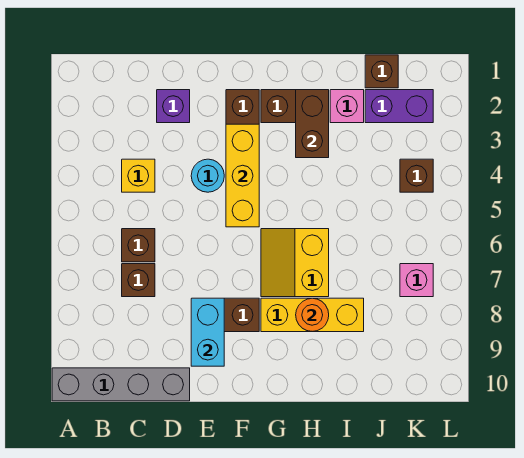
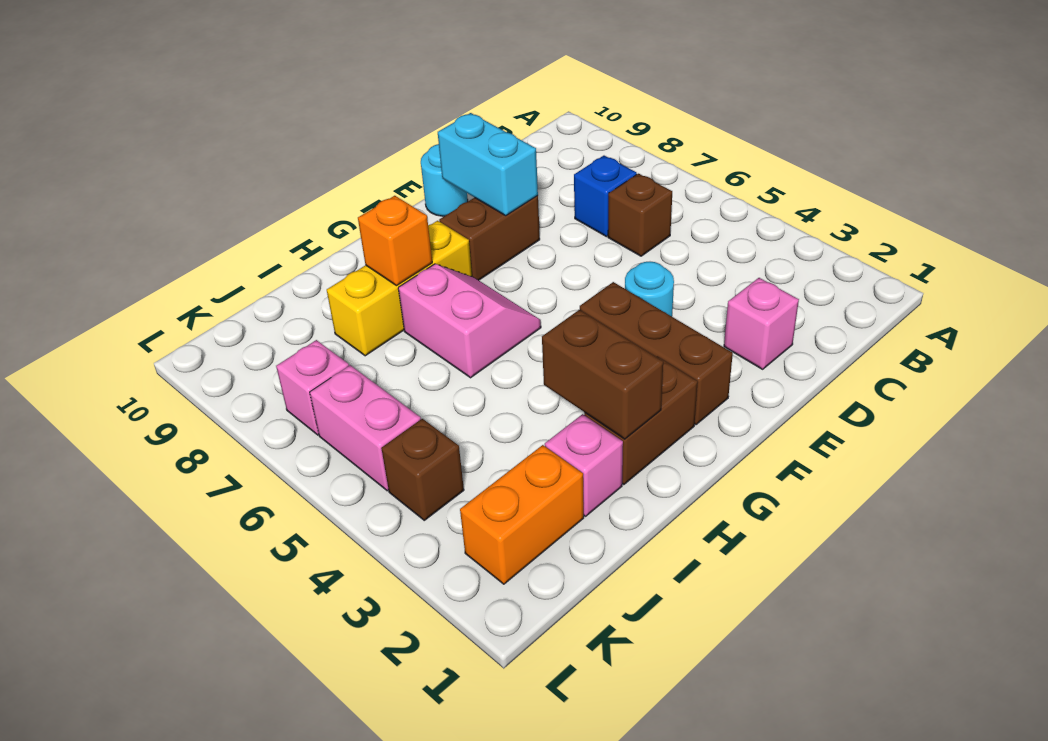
grey brick A10:D10 level 1 -> none
yellow brick C4 level 1 -> none
brown brick C7 level 1 -> blue brick C7 level 1
purple brick D2 level 1 -> pink brick D2 level 1
none -> cyan round brick E10 level 1
yellow brick F3:F5 level 2 -> none
yellow slope G6:H7 level 1 top H -> pink slope G6:H7 level 1 top H
orange round brick H8 level 2 -> orange brick H8 level 2
brown brick J1 level 1 -> none
purple brick J2:K2 level 1 -> orange brick J2:K2 level 1
none -> pink brick K5:K6 level 1

